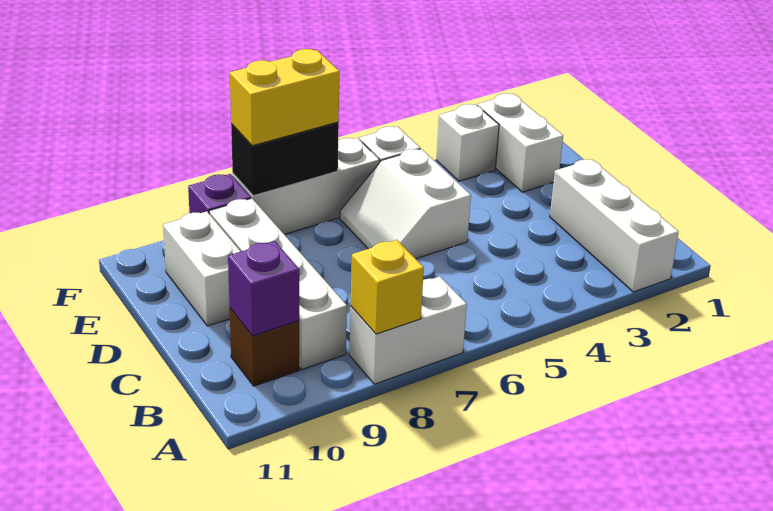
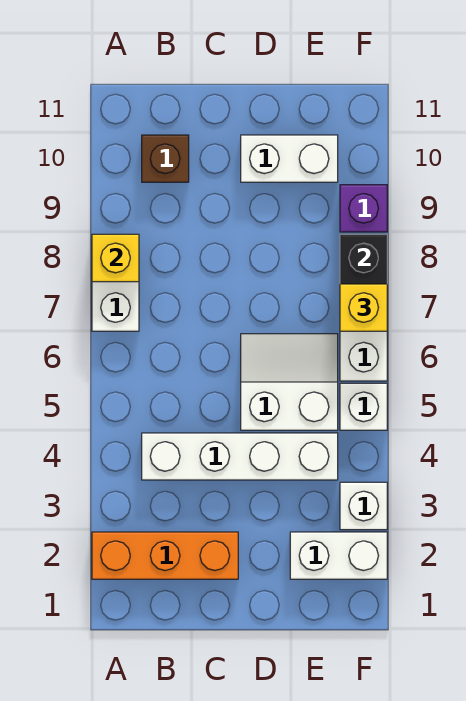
white brick A2:C2 level 1 -> orange brick A2:C2 level 1
white brick B9:E9 level 1 -> white brick B4:E4 level 1
purple brick B10 level 2 -> none
yellow brick F7:F8 level 3 -> yellow brick F7 level 3

